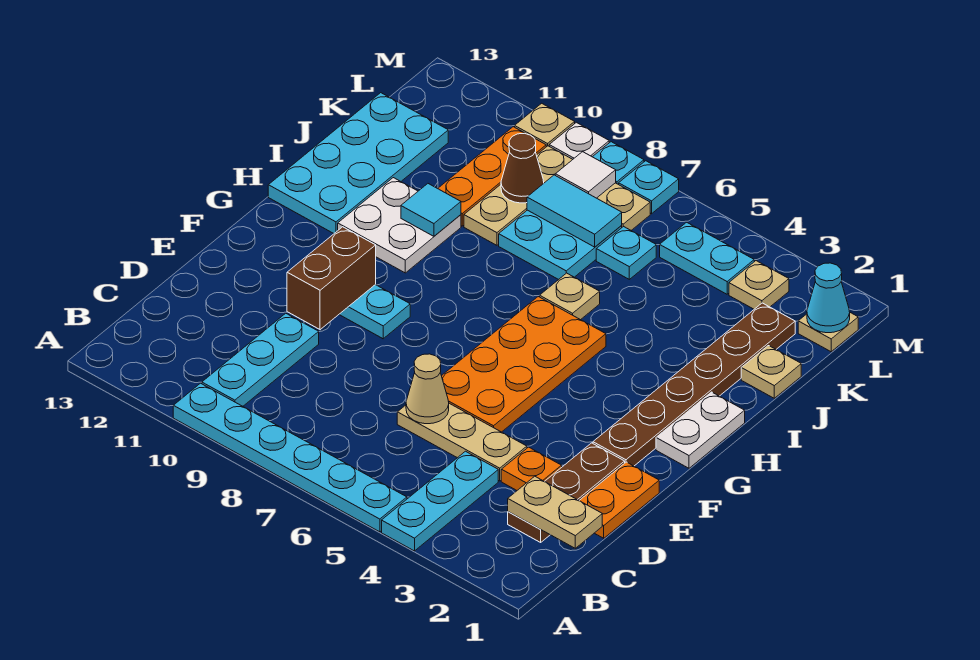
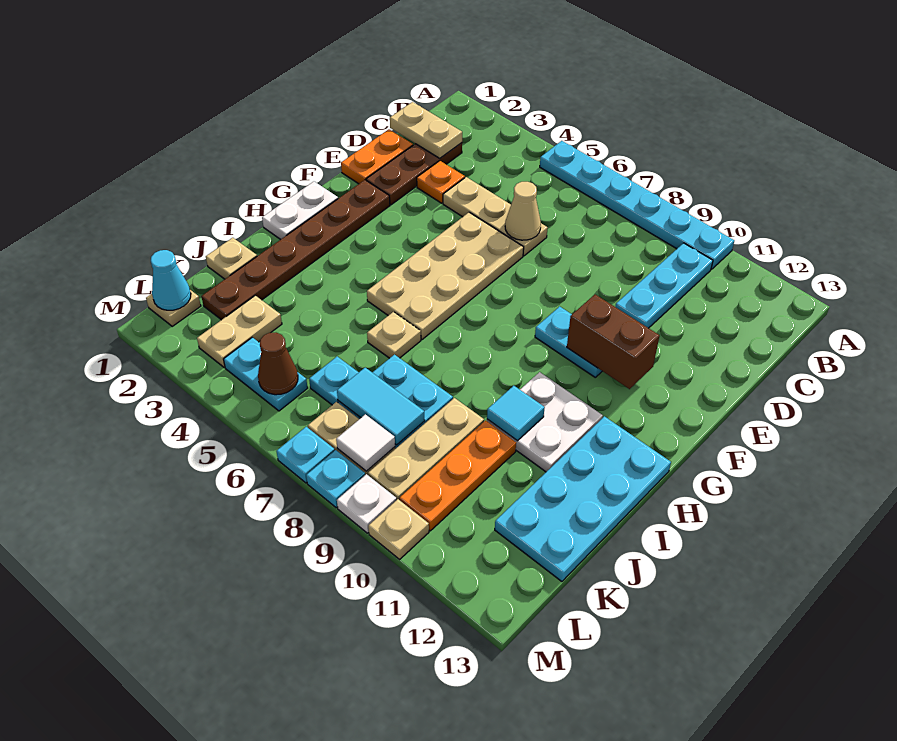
cyan plate A4:C4 level 1 -> none
orange plate E5:H6 level 1 -> tan plate E5:H6 level 1
brown brick E10:F10 level 2 -> brown brick F10:F11 level 2
brown cone K9 level 2 -> brown cone L5 level 2
tan plate L3 level 1 -> tan plate K3:L3 level 1

